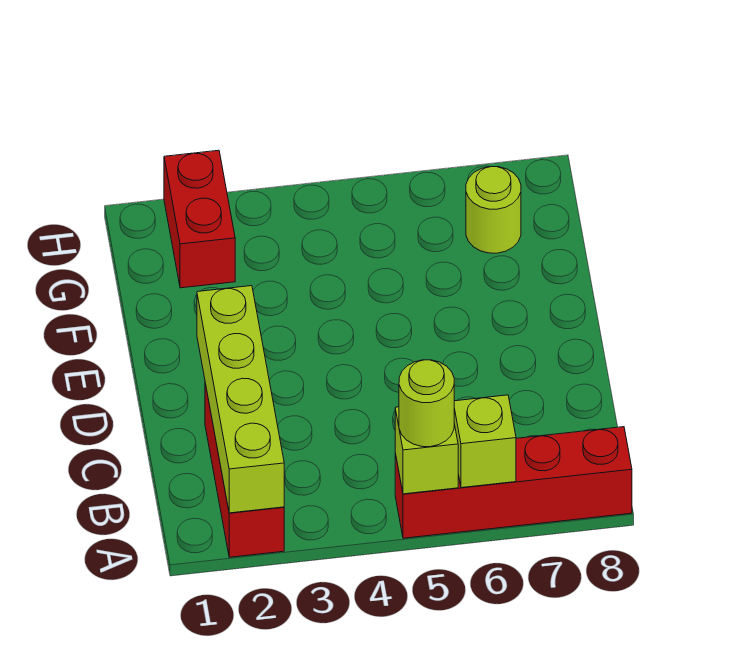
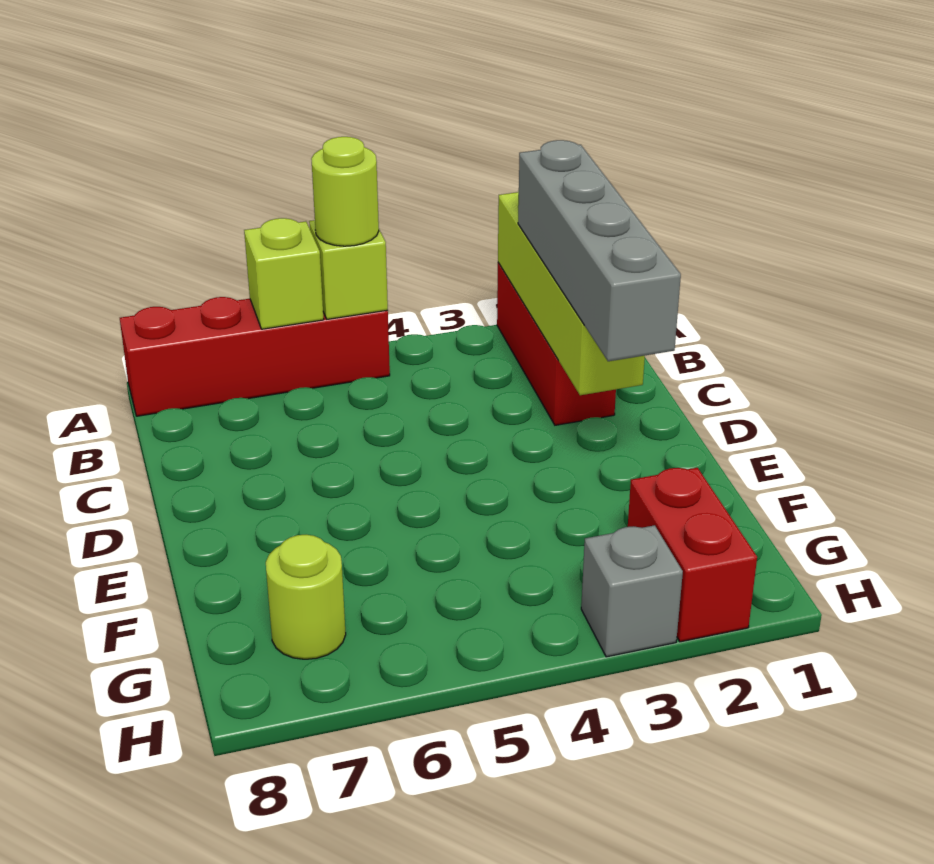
none -> grey brick B2:E2 level 3
none -> grey brick H3 level 1

